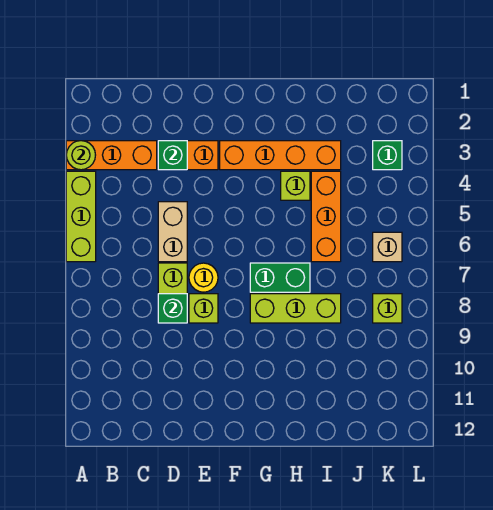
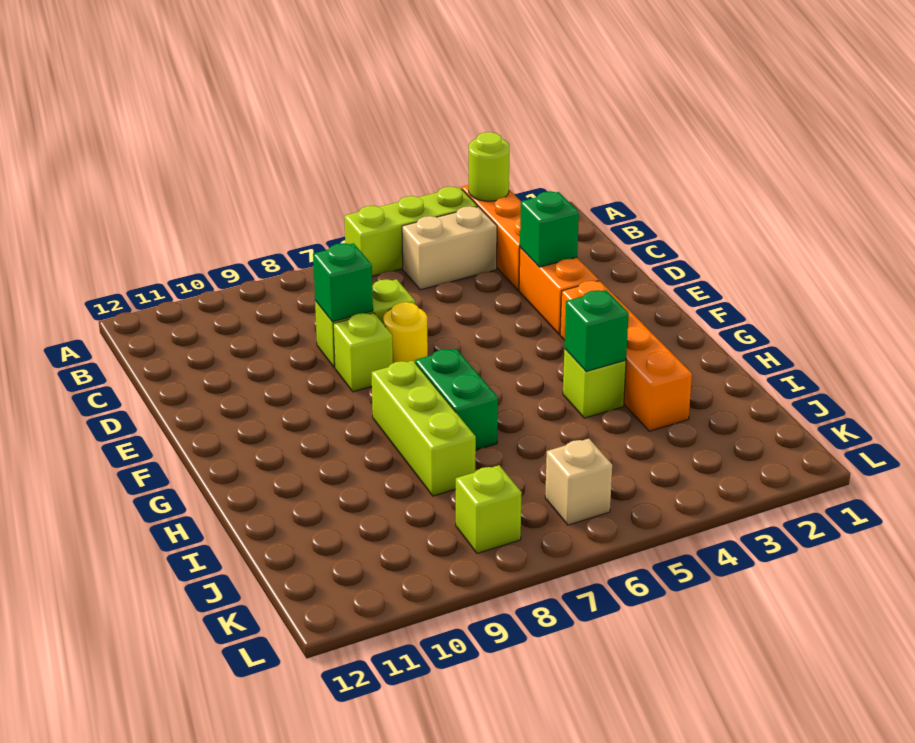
tan brick D5:D6 level 1 -> tan brick B4:B5 level 1
orange brick I4:I6 level 1 -> none
green brick K3 level 1 -> green brick H4 level 2

